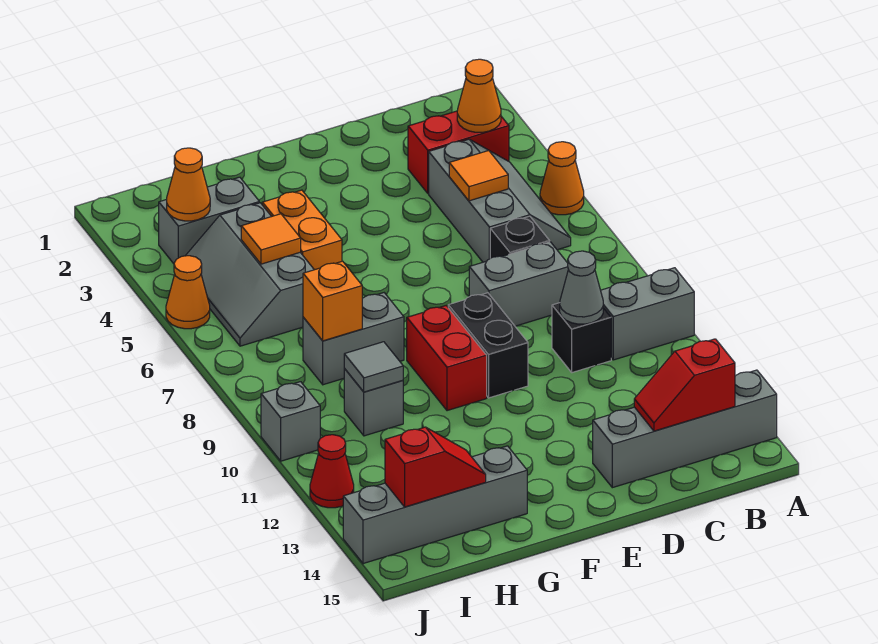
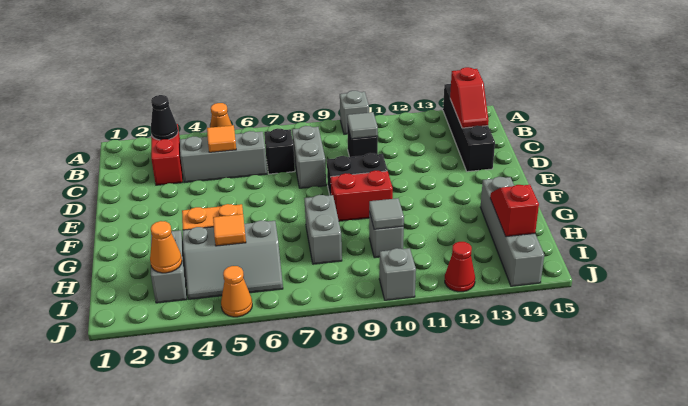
grey brick A10:B10 level 1 -> grey brick A10 level 1
grey brick A14:D14 level 1 -> black brick A14:D14 level 1
orange cone B3 level 2 -> black cone B3 level 2
grey cone C10 level 2 -> grey tile C10 level 2
orange brick H8 level 2 -> none

